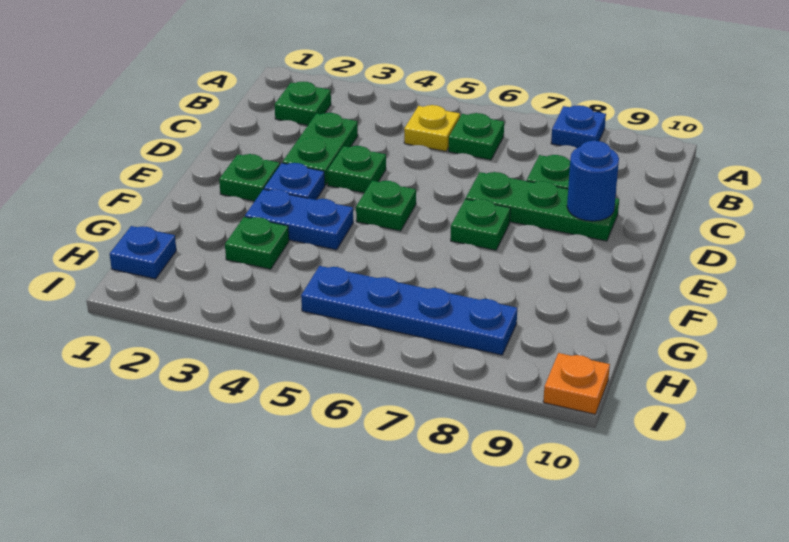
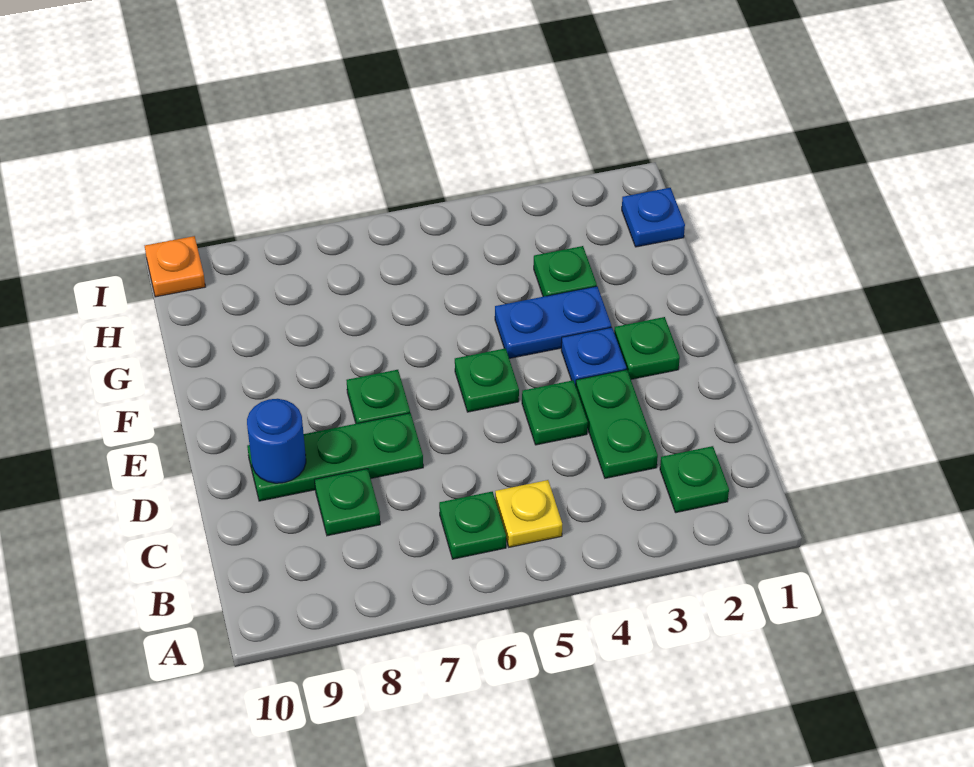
blue plate A8 level 1 -> none
blue plate H5:H8 level 1 -> none

